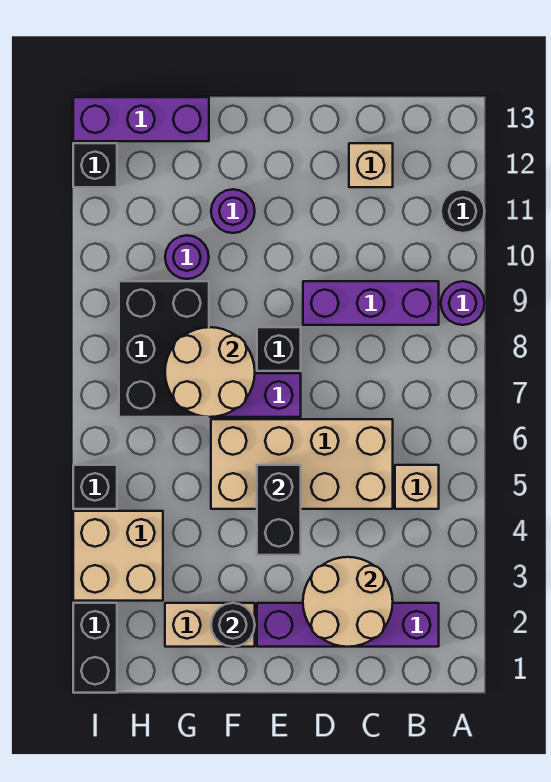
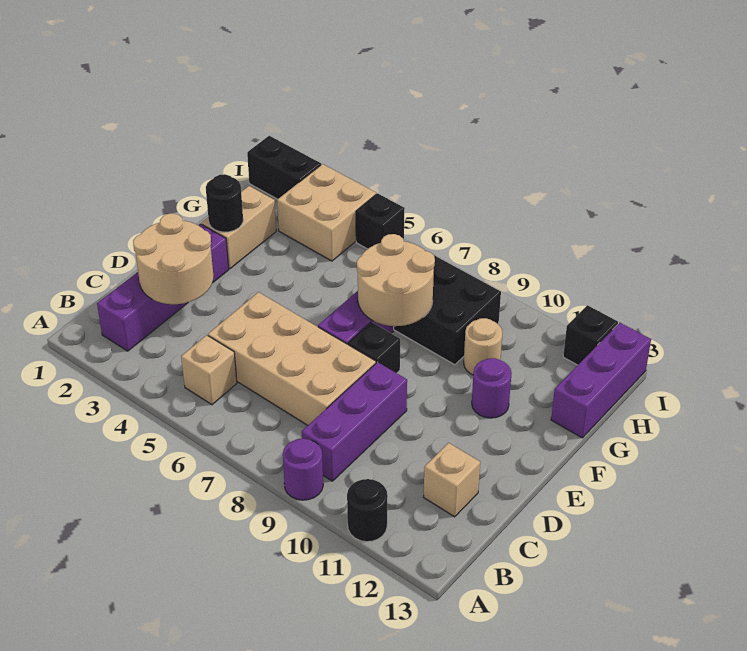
tan brick C5:F6 level 1 -> tan brick C5:D8 level 1
black brick E4:E5 level 2 -> none
purple round brick G10 level 1 -> tan round brick G10 level 1

